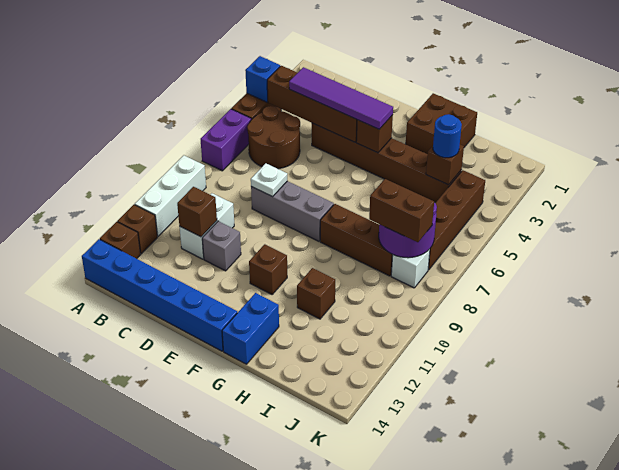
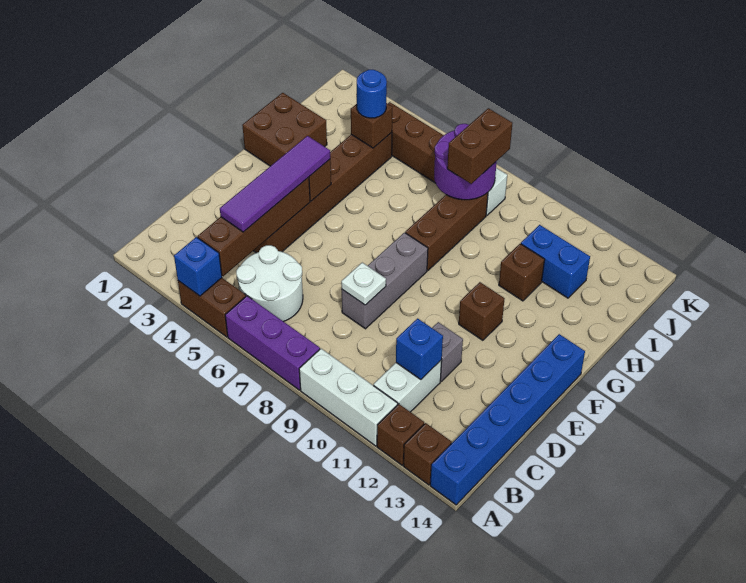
purple brick A6:A7 level 1 -> purple brick A6:A8 level 1
brown round brick B5:C6 level 1 -> white round brick B5:C6 level 1
white brick C10:C11 level 1 -> white brick B11:C11 level 1
brown brick C11 level 2 -> blue brick C11 level 2
blue brick G13:G14 level 1 -> blue brick I11:I12 level 1

